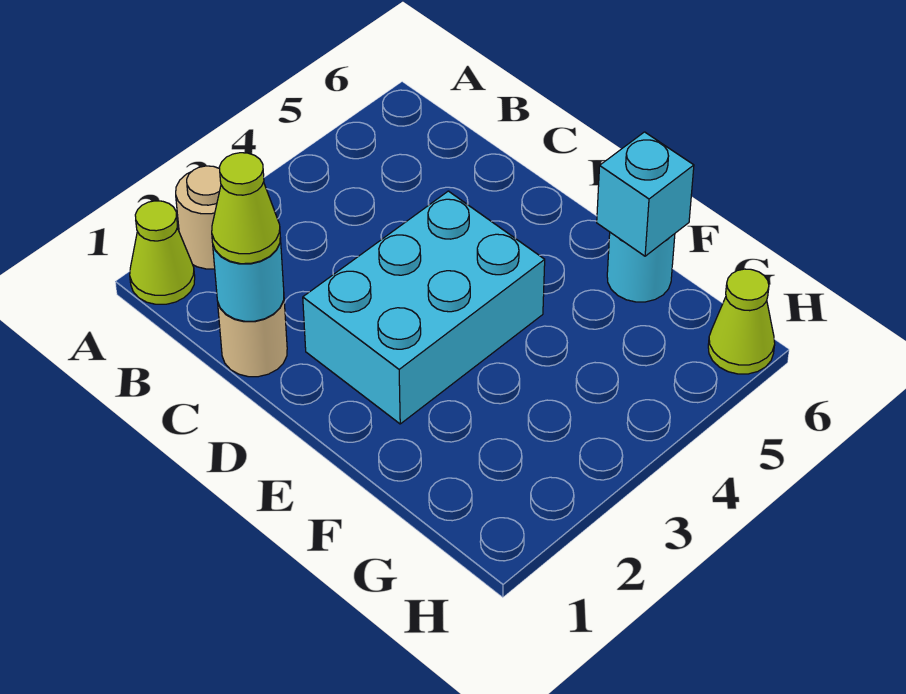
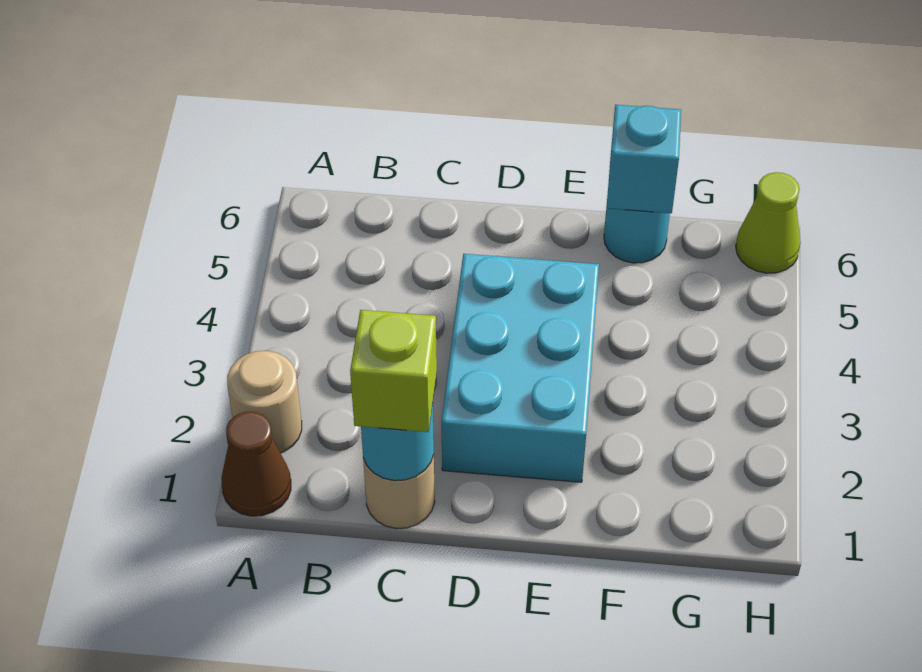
lime cone A1 level 1 -> brown cone A1 level 1
lime cone C1 level 3 -> lime brick C1 level 3

